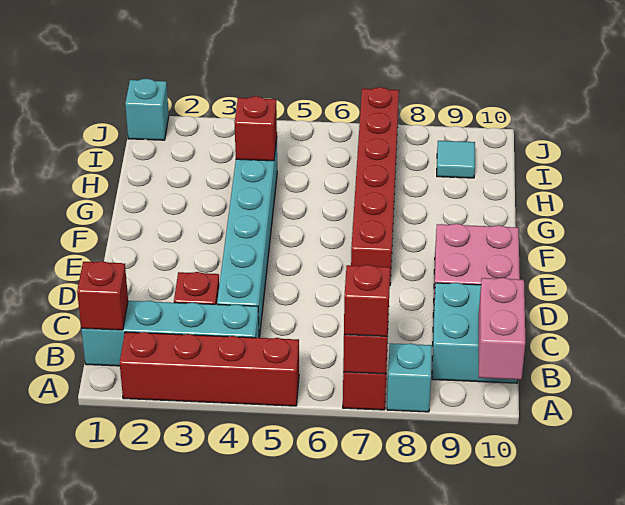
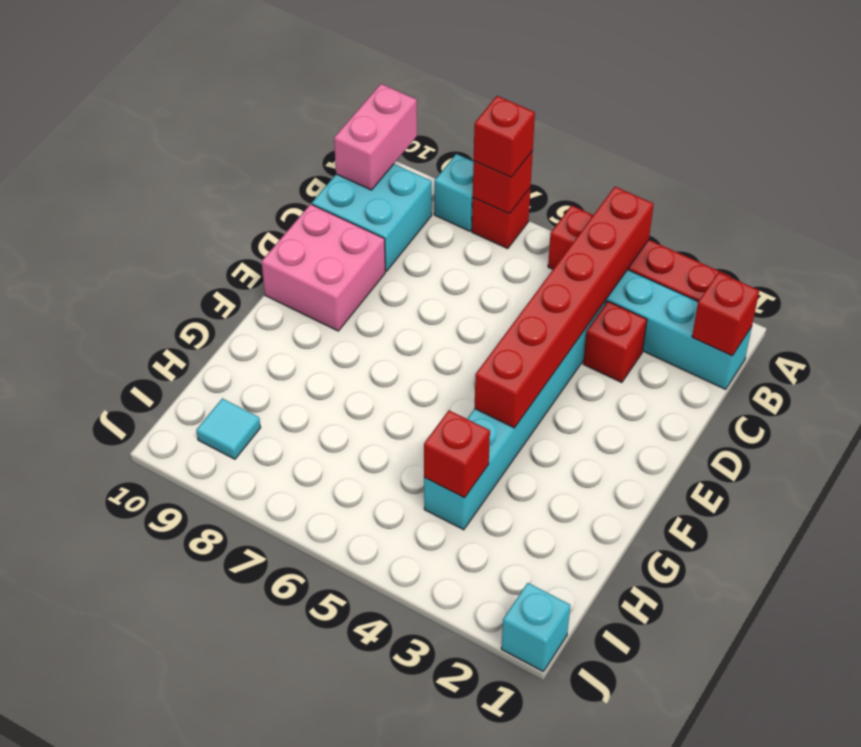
red brick E7:J7 level 1 -> red brick A4:F4 level 2

